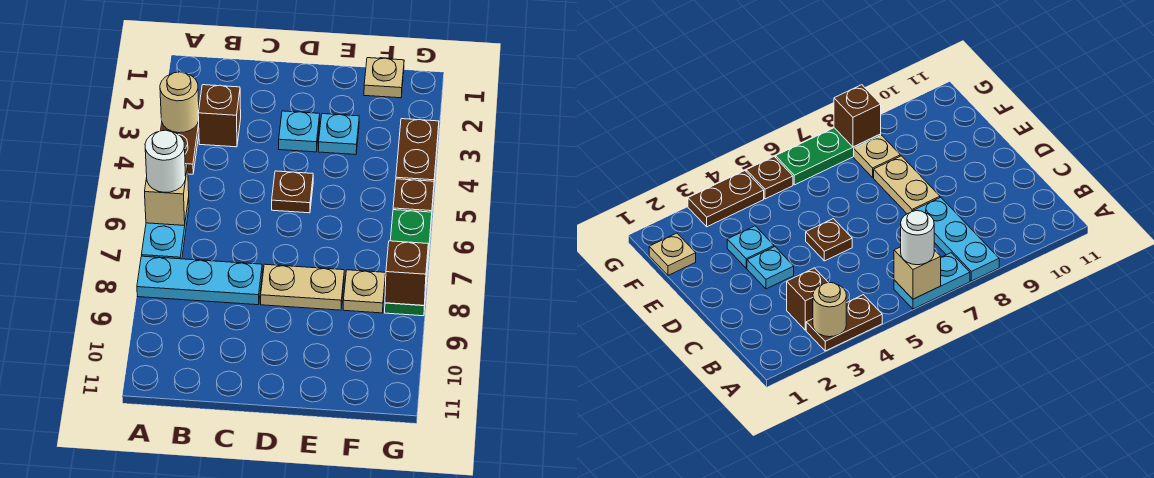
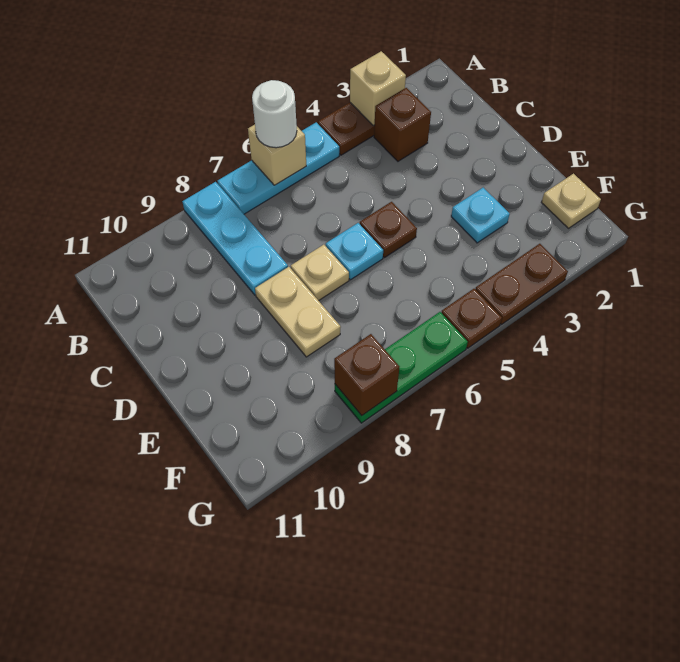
tan round brick A3 level 2 -> tan brick A3 level 2
cyan plate A6:A7 level 1 -> cyan plate A5:A7 level 1
cyan plate D3 level 1 -> cyan plate D6 level 1
tan plate F8 level 1 -> tan plate D7 level 1

